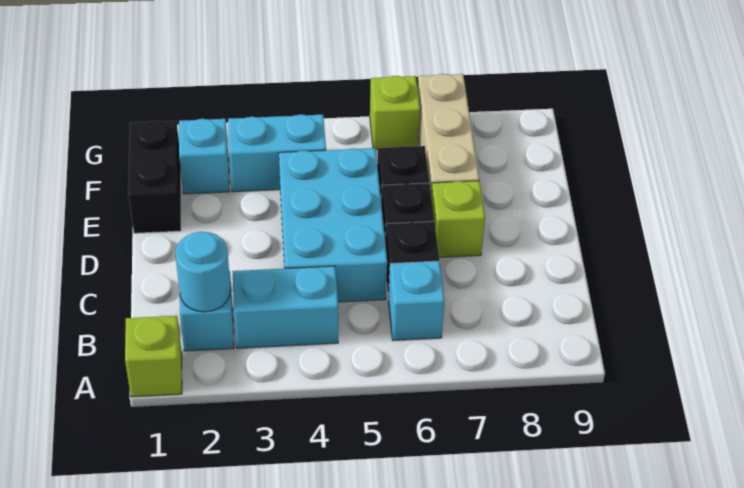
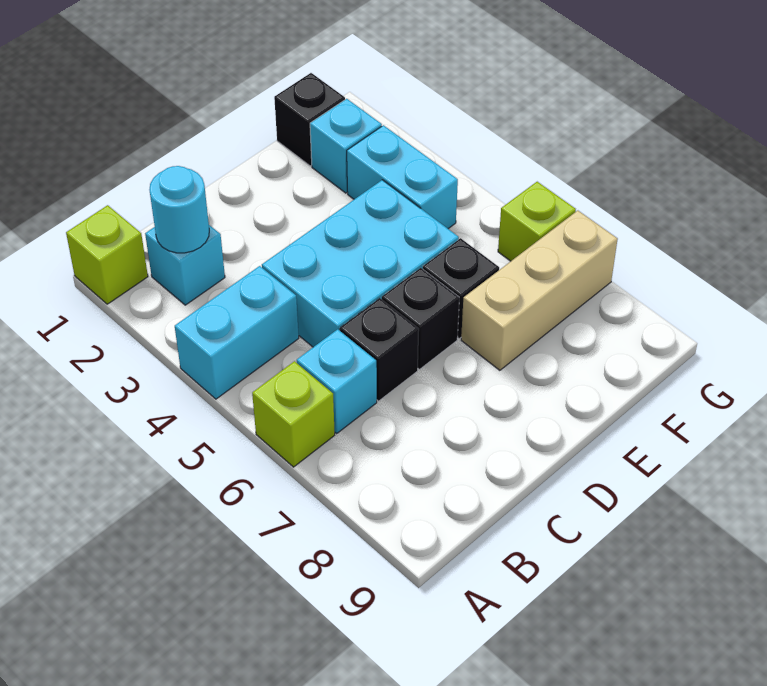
cyan brick B3:B4 level 1 -> cyan brick A4:B4 level 1
lime brick D7 level 1 -> lime brick A6 level 1
black brick E1:F1 level 1 -> black brick F1 level 1

